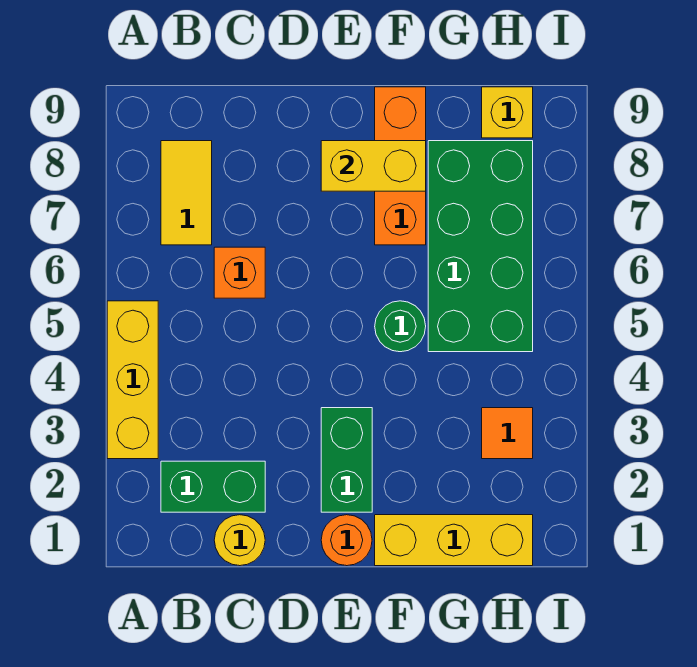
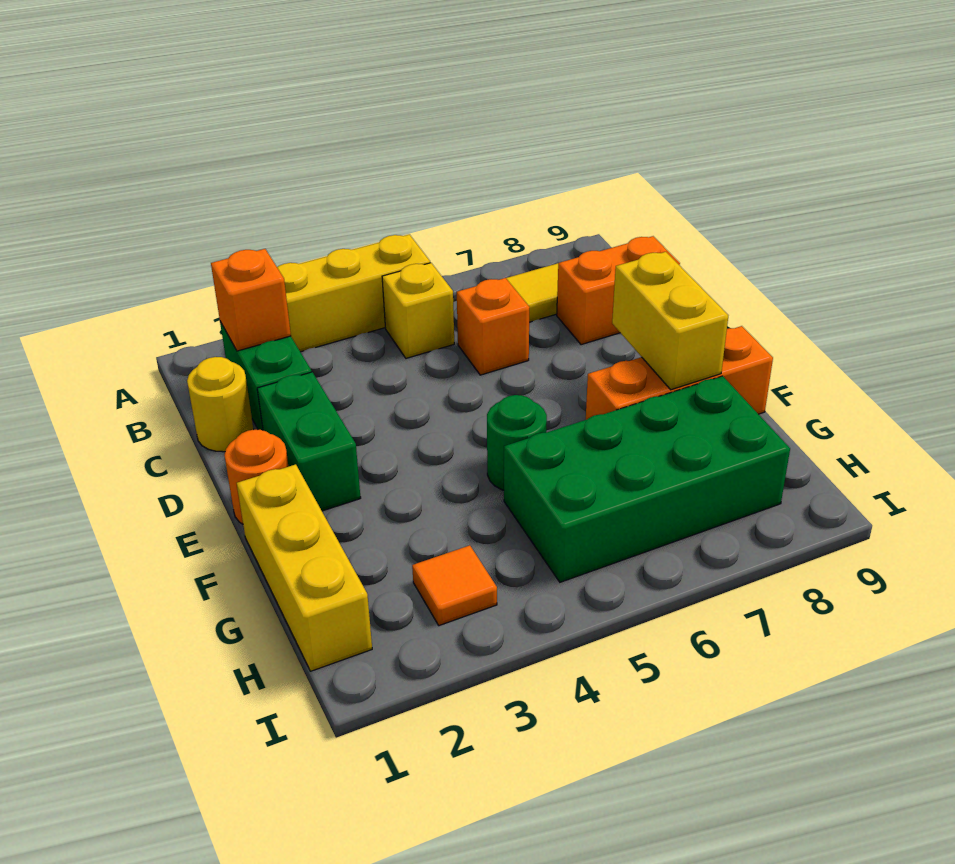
none -> orange brick B2 level 2
none -> orange brick C8:C9 level 1
green brick E2:E3 level 1 -> green brick D2:E2 level 1
yellow brick H9 level 1 -> yellow brick B5 level 1

